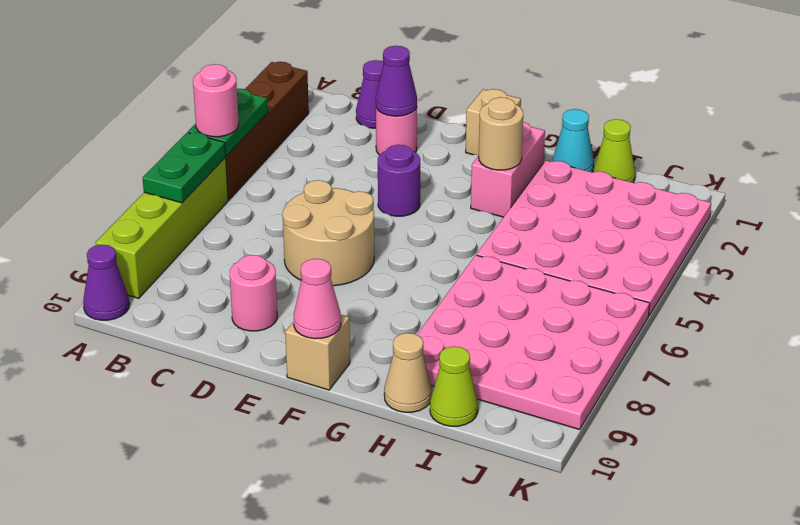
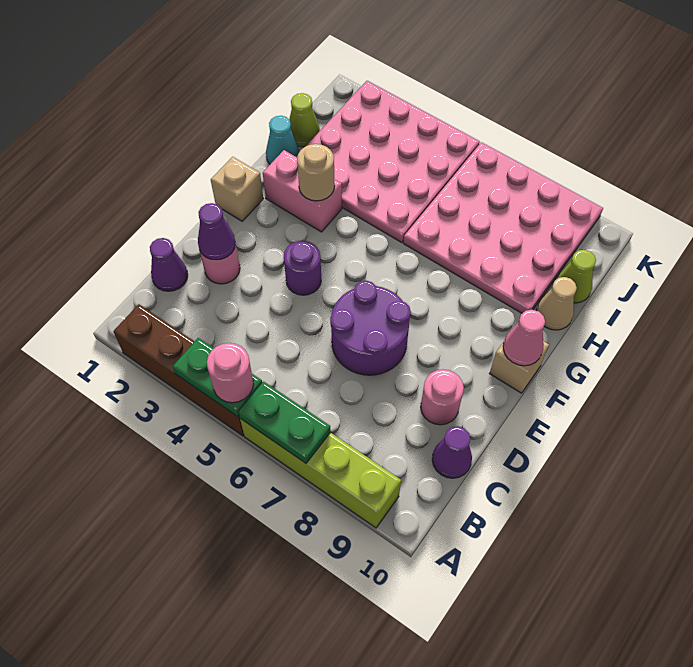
purple cone A10 level 1 -> purple cone C10 level 1
tan round brick D6:E7 level 1 -> purple round brick D6:E7 level 1

